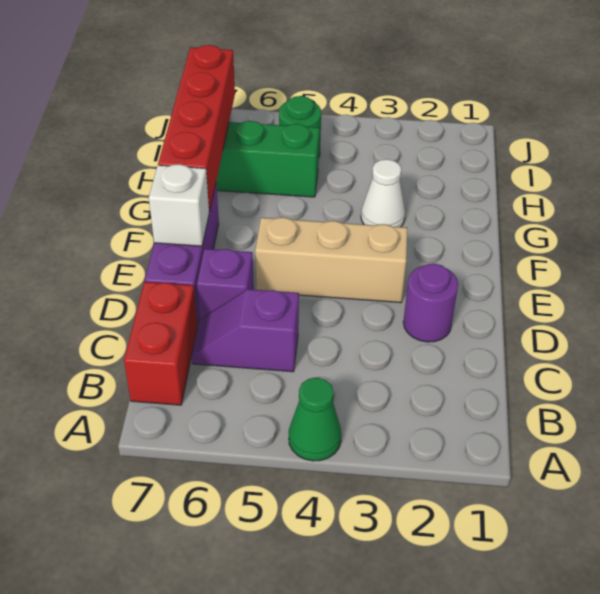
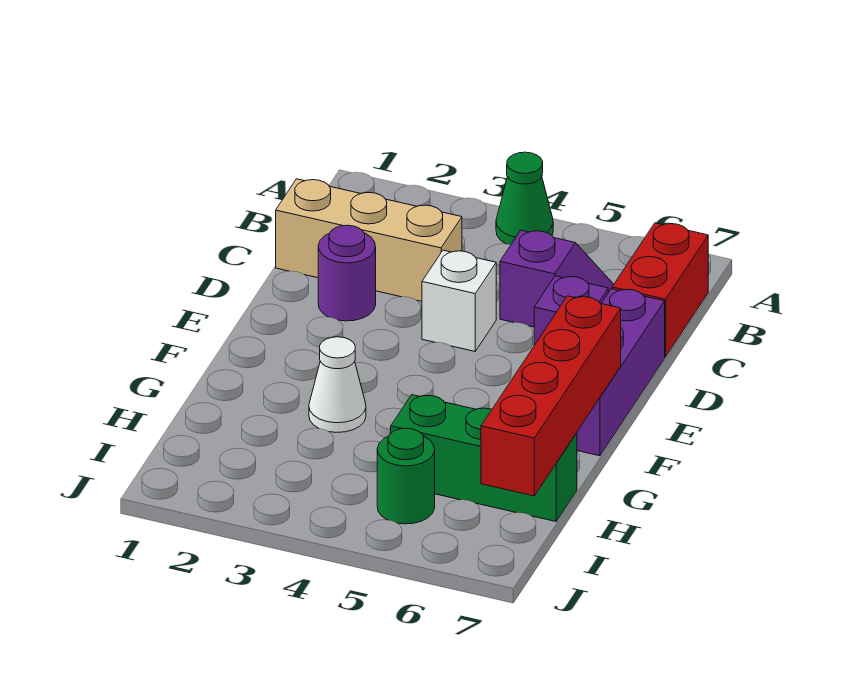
tan brick E3:E5 level 1 -> tan brick C1:C3 level 1
white brick E7 level 2 -> white brick D4 level 1

